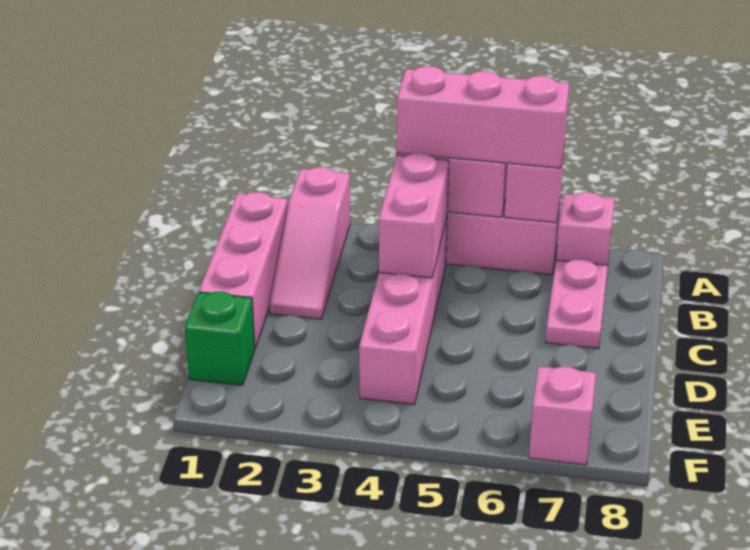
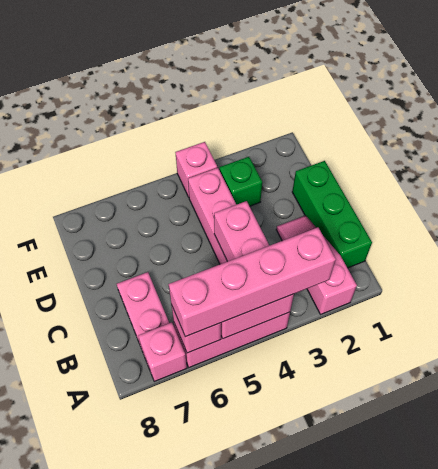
pink brick A4:A6 level 3 -> pink brick A3:A6 level 3
pink brick B1:D1 level 1 -> green brick B1:D1 level 1
green brick E1 level 1 -> green brick E3 level 1
pink brick F7 level 1 -> pink brick F4 level 1

